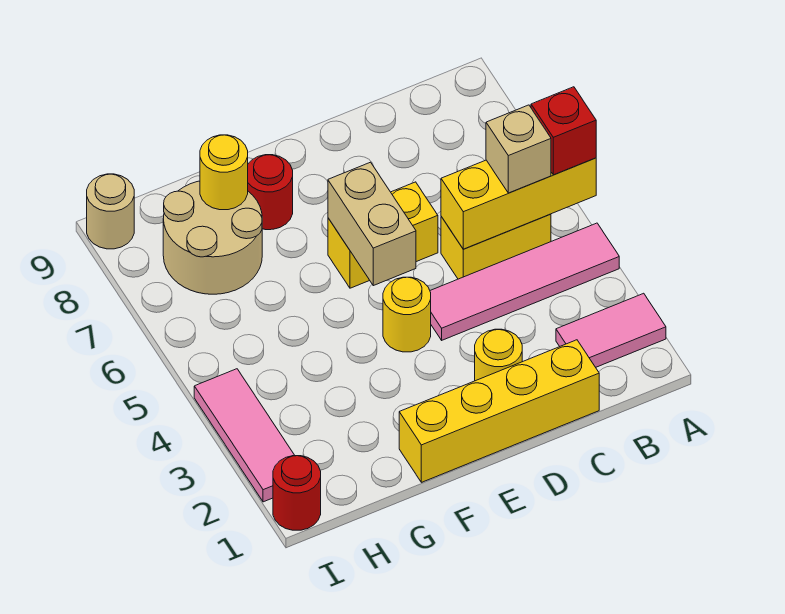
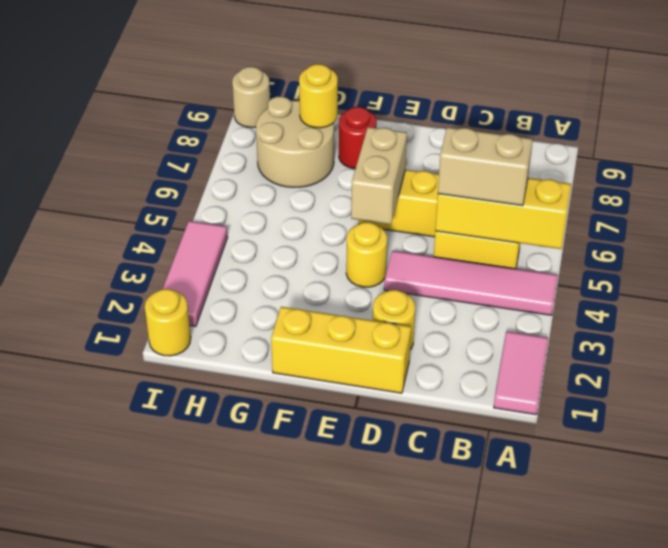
pink tile A2:B2 level 1 -> pink tile A1:A2 level 1
red brick A5 level 3 -> none
tan brick B5 level 3 -> tan brick B5:C5 level 3
yellow brick C1:F1 level 1 -> yellow brick D1:F1 level 1
red round brick I1 level 1 -> yellow round brick I1 level 1

